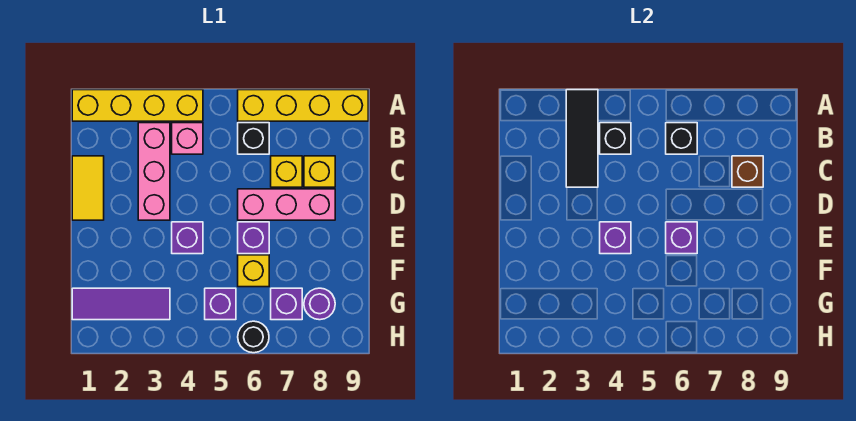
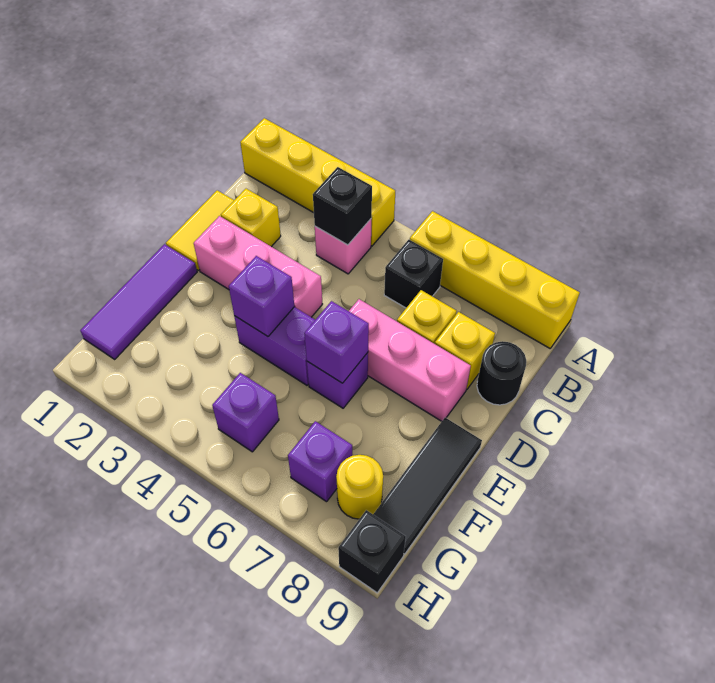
black tile A3:C3 level 2 -> black tile E9:G9 level 1
pink brick B3:D3 level 1 -> pink brick D2:D4 level 1
black brick B6 level 2 -> black brick H9 level 1
brown brick C8 level 2 -> none
purple brick E4 level 1 -> purple brick E4:E5 level 1
yellow brick F6 level 1 -> yellow brick C2 level 1
purple tile G1:G3 level 1 -> purple tile E1:G1 level 1
purple round brick G8 level 1 -> yellow round brick G8 level 1
black round brick H6 level 1 -> black round brick C9 level 1

